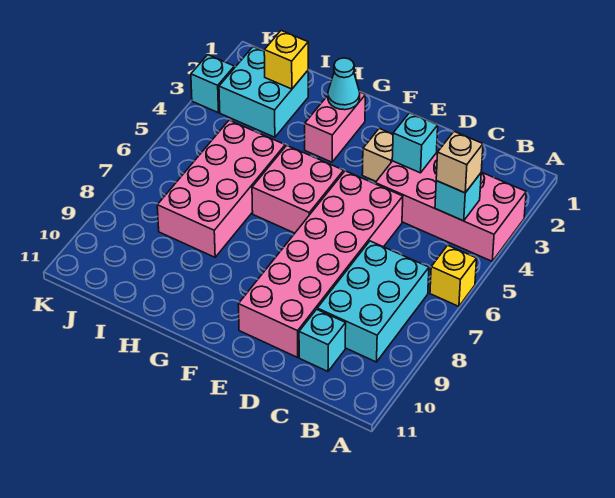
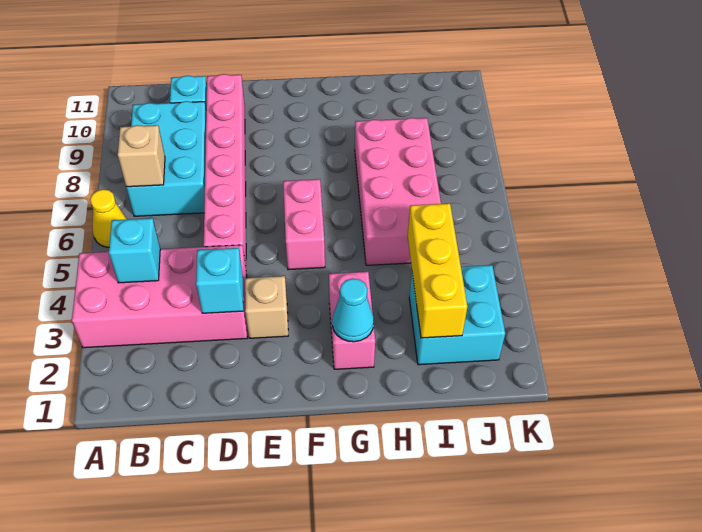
yellow brick A6 level 1 -> yellow cone A6 level 1
tan brick B4 level 3 -> tan brick B7 level 2
pink brick D5:E10 level 1 -> pink brick D5:D10 level 1
pink brick F5:G6 level 1 -> pink brick F5:F6 level 1
yellow brick I2 level 2 -> yellow brick I2:I4 level 2
cyan brick K3 level 1 -> none

